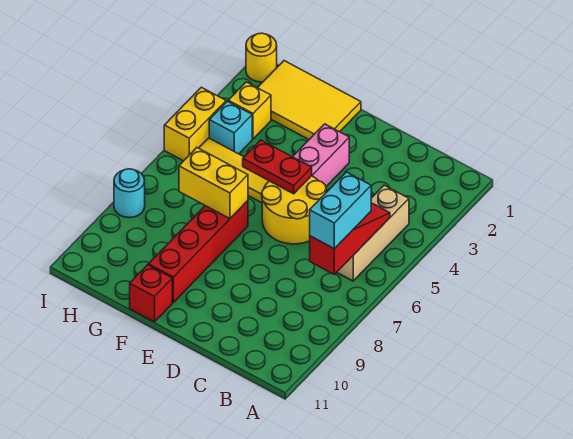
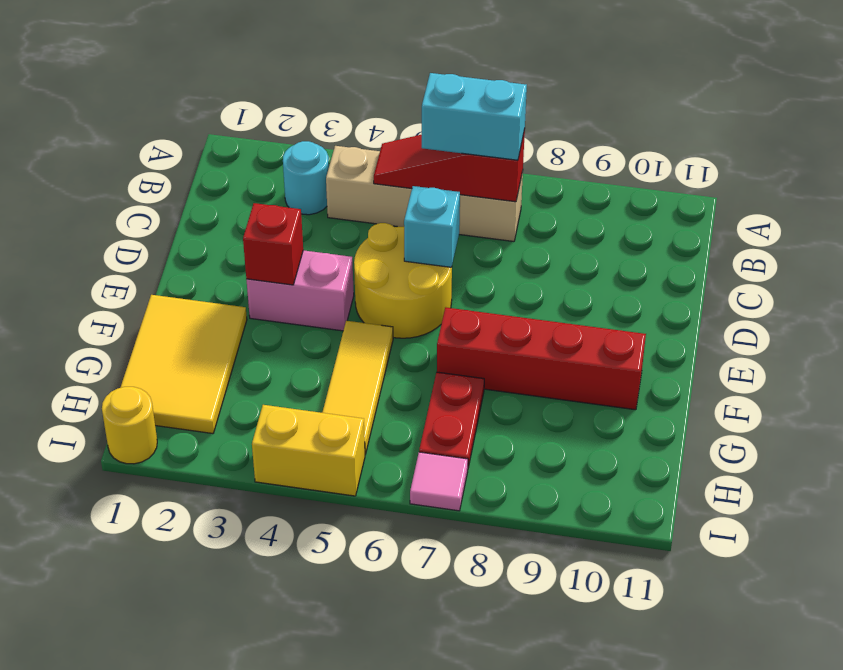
tan brick B4:B6 level 1 -> tan brick B4:B7 level 1
red plate E5:F5 level 2 -> red plate G7:H7 level 1
yellow brick F7:G7 level 2 -> none
red brick F11 level 1 -> red brick E3 level 2
yellow brick H3 level 1 -> none
cyan brick H4 level 1 -> cyan brick D6 level 2
none -> pink tile I7 level 1
cyan round brick I8 level 1 -> cyan round brick B3 level 1

